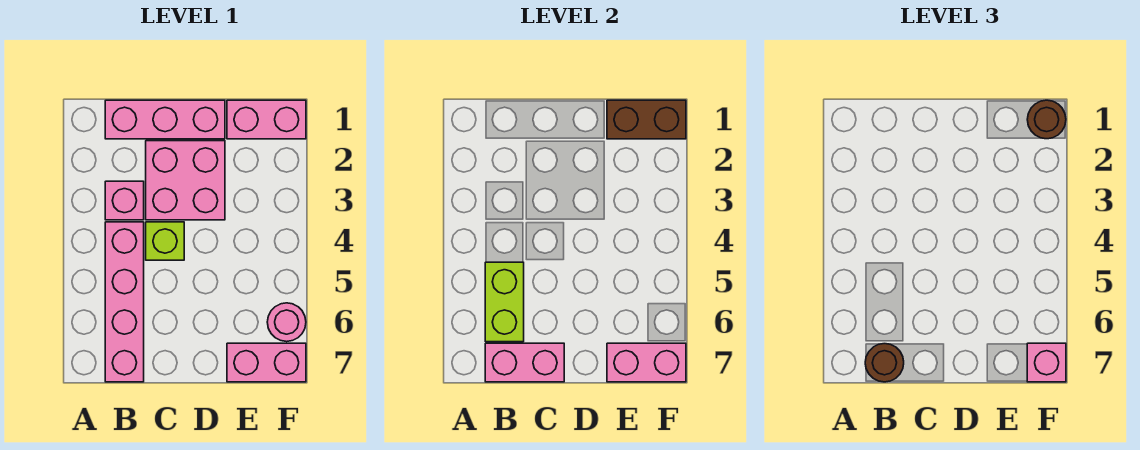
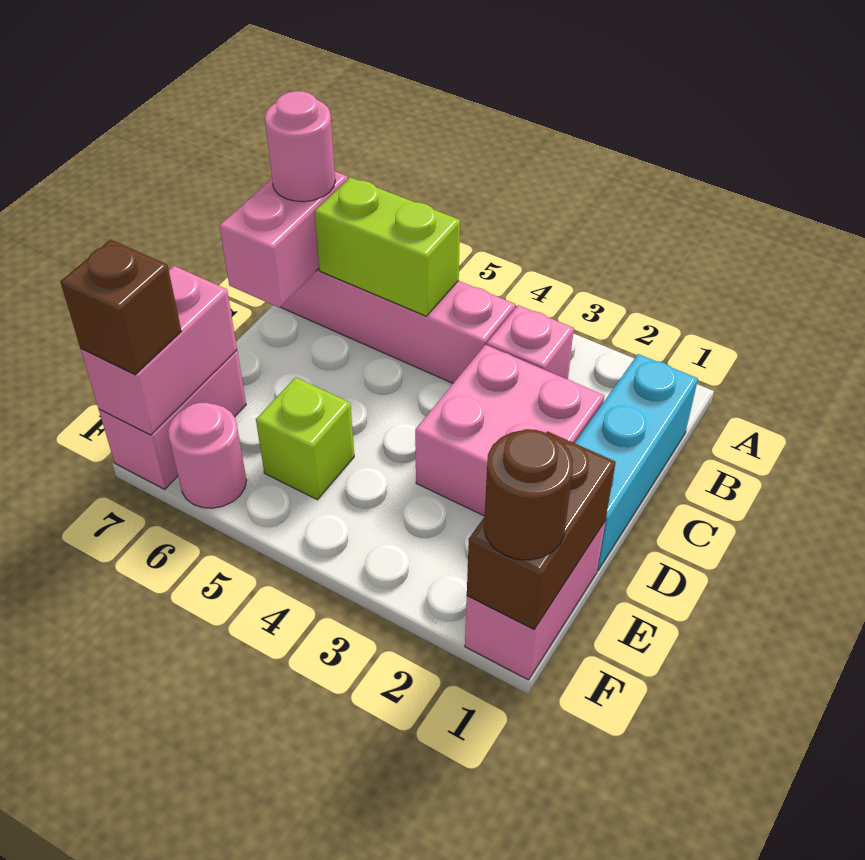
pink brick B1:D1 level 1 -> cyan brick B1:D1 level 1
brown round brick B7 level 3 -> pink round brick B7 level 3
lime brick C4 level 1 -> lime brick E5 level 1
pink brick F7 level 3 -> brown brick F7 level 3

